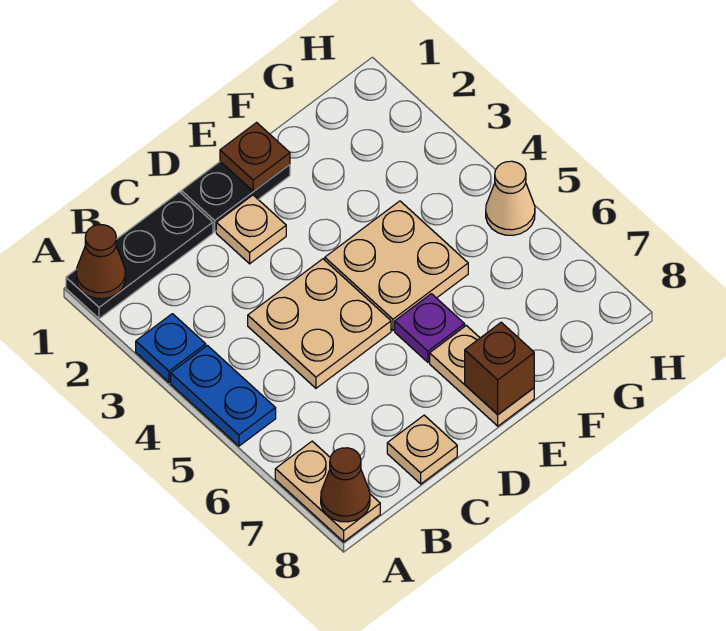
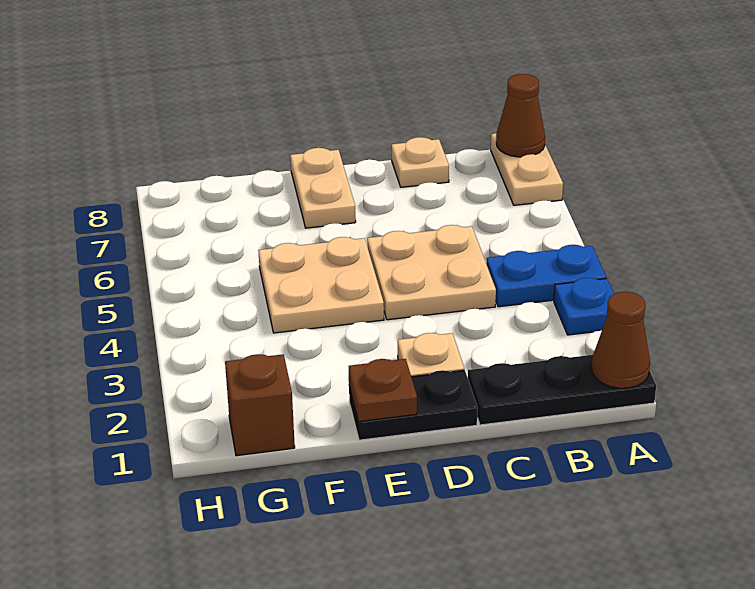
blue plate A4:A5 level 1 -> blue plate A4:B4 level 1
purple plate E6 level 1 -> none
brown brick E8 level 2 -> brown brick G1 level 1
tan cone H5 level 1 -> none

